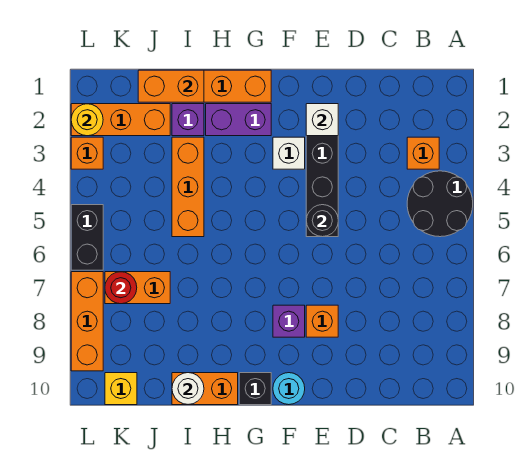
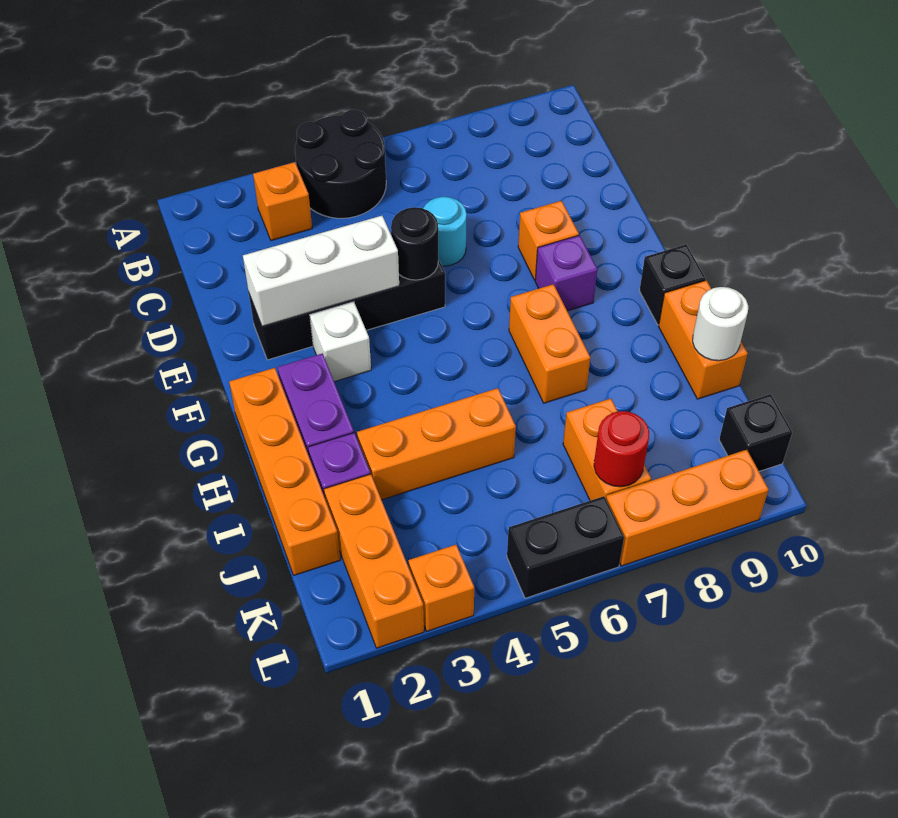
white brick E2 level 2 -> white brick E2:E4 level 2
cyan round brick F10 level 1 -> cyan round brick D6 level 1
orange brick I1:J1 level 2 -> orange brick G7:H7 level 1
yellow brick K10 level 1 -> black brick K10 level 1
yellow round brick L2 level 2 -> none

